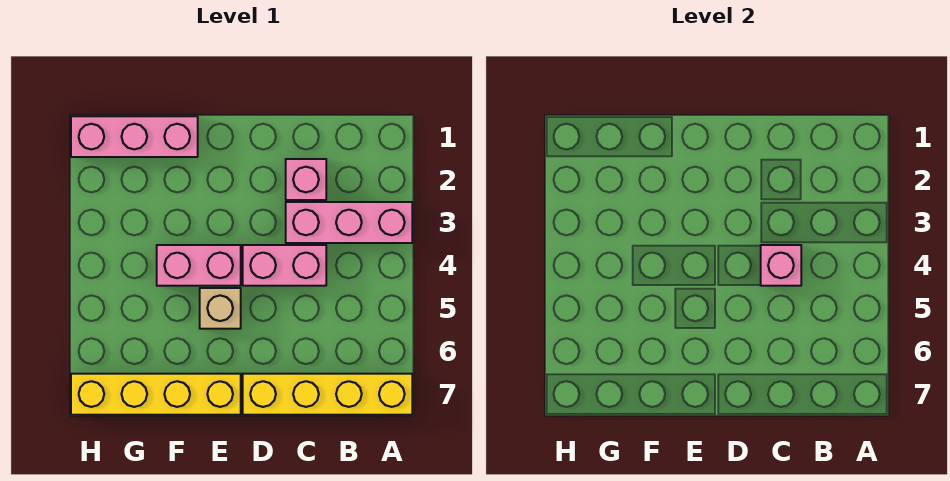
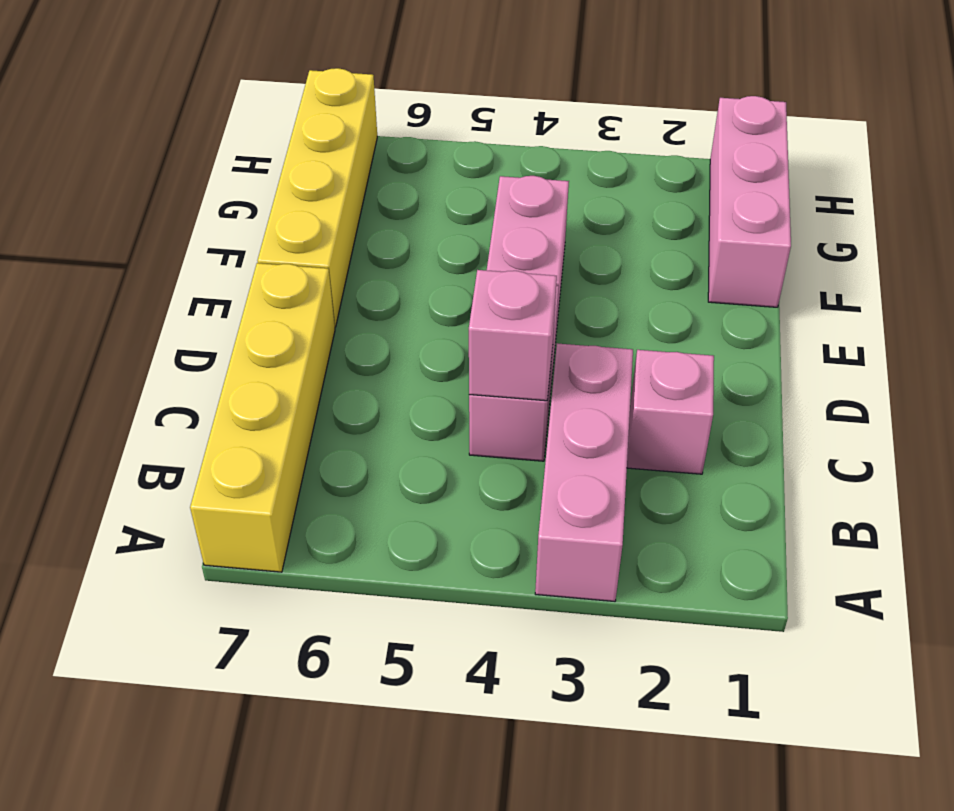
tan brick E5 level 1 -> none

